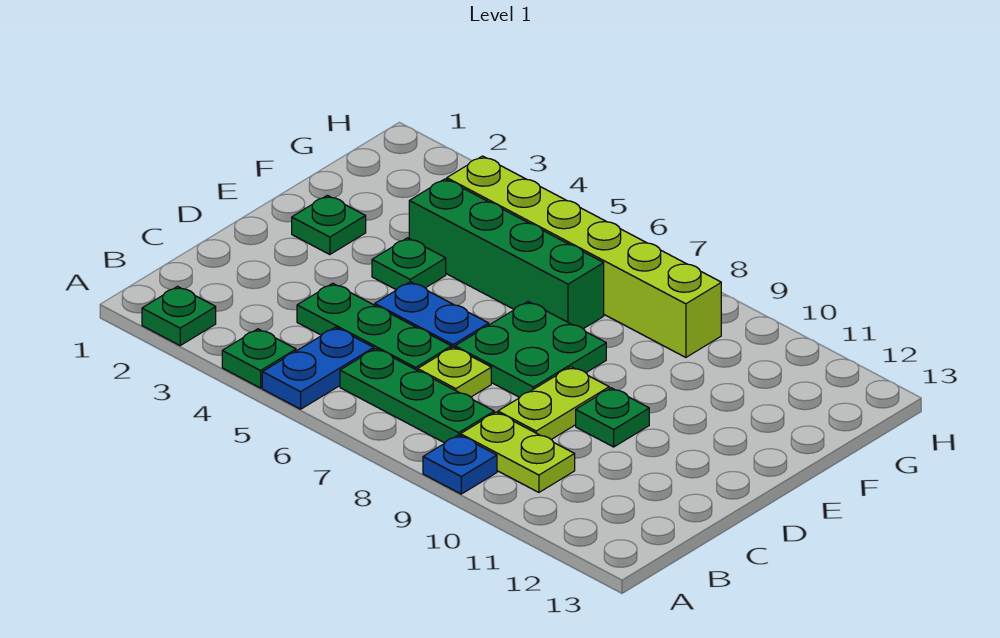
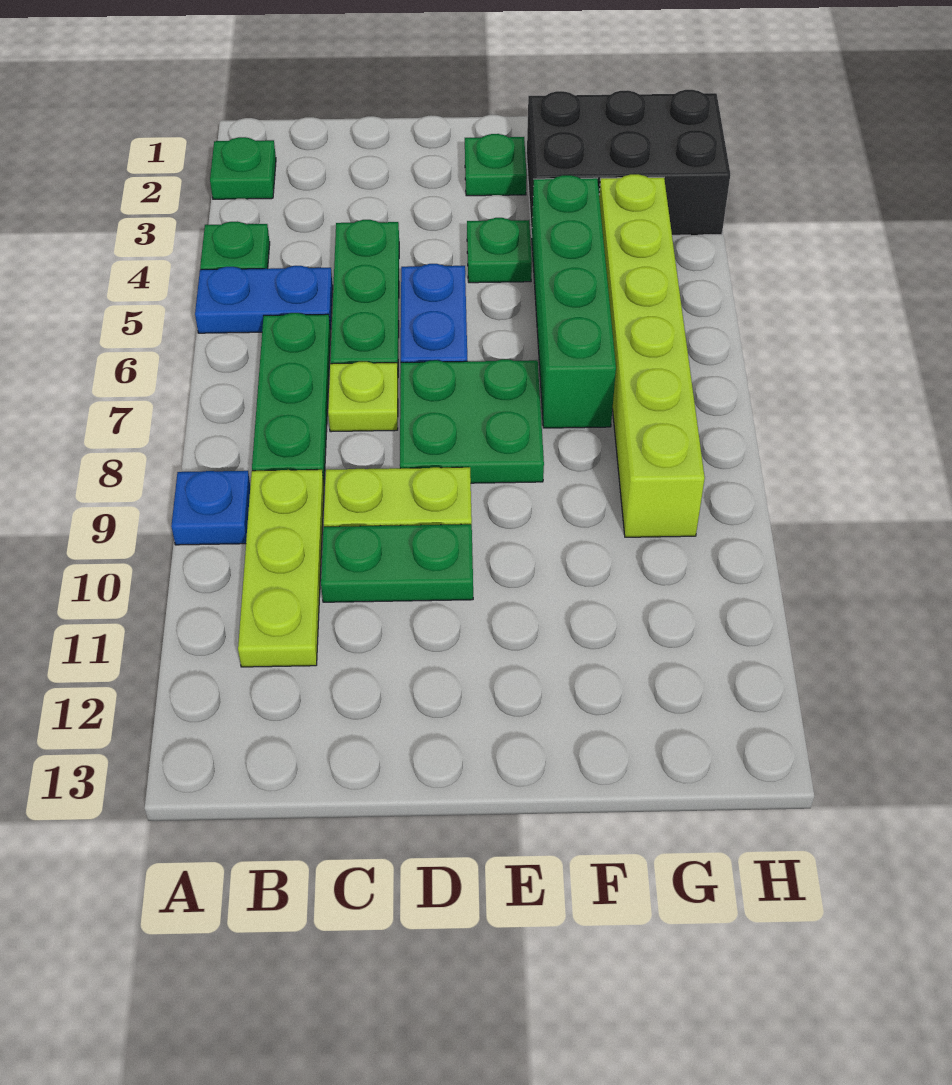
lime plate B9:B10 level 1 -> lime plate B9:B11 level 1
green plate D10 level 1 -> green plate C10:D10 level 1
none -> black brick F2:H3 level 1

